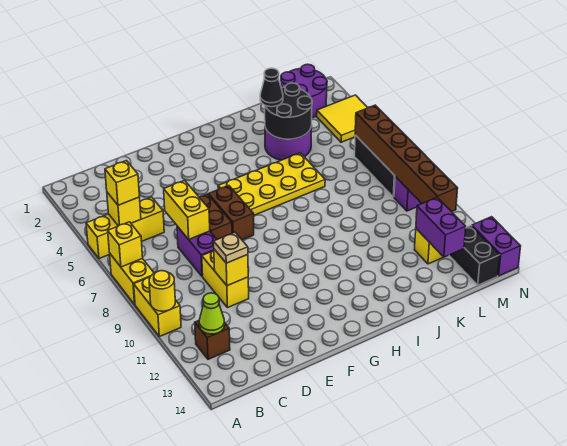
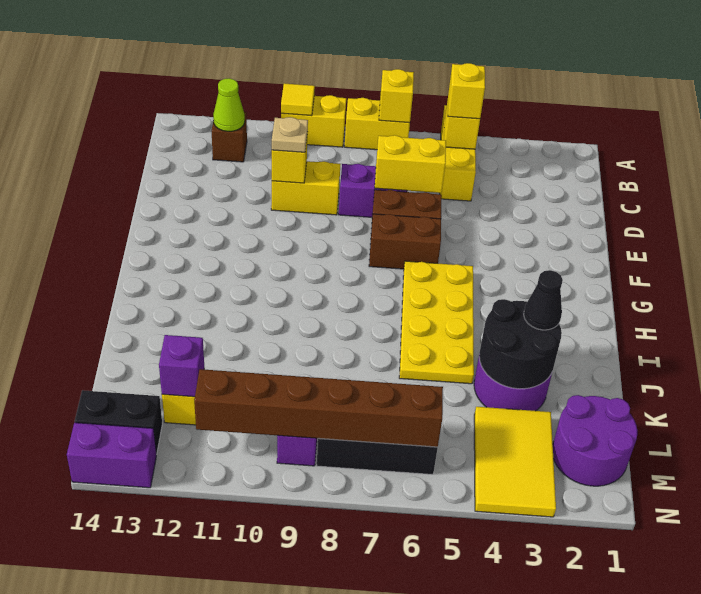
yellow round brick A10 level 2 -> yellow tile A10 level 2
purple brick L12:L13 level 2 -> purple brick L12 level 2
yellow tile M3:N4 level 1 -> yellow tile L3:N4 level 1

